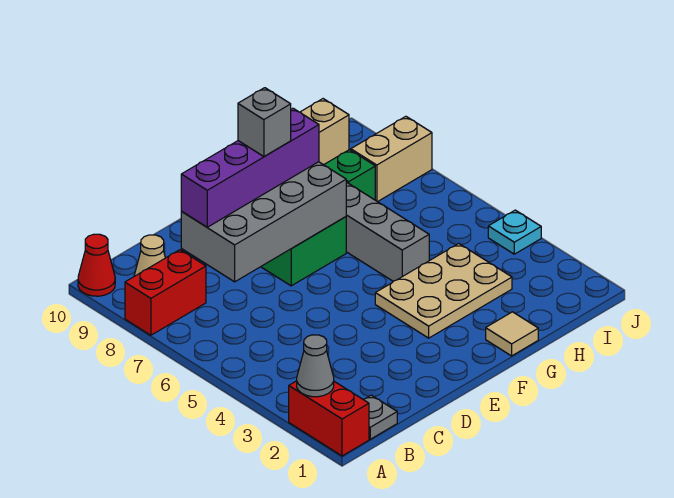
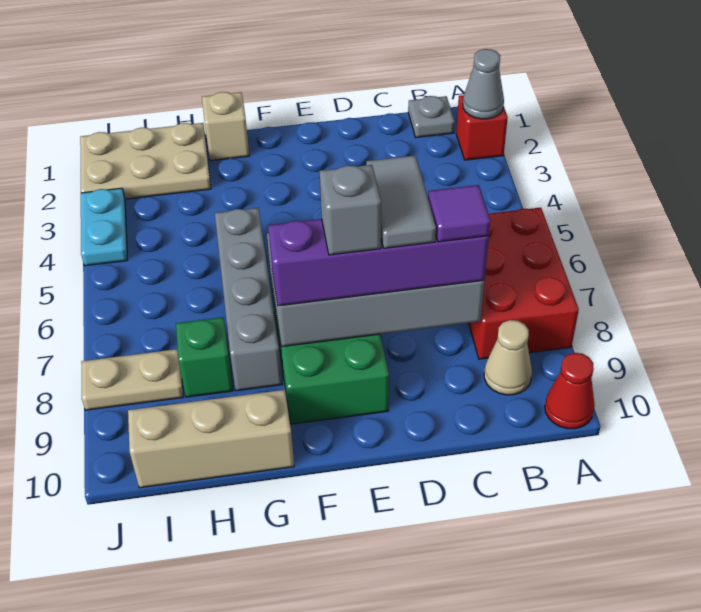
red brick A1:A2 level 1 -> red brick A2 level 1
red brick A8:B8 level 1 -> red brick A6:B8 level 1
none -> purple tile C8 level 4
none -> grey tile D7:D8 level 4
tan plate F3:H4 level 1 -> tan plate H1:J2 level 1
tan tile G1 level 1 -> tan brick G1 level 1
tan brick I8:J8 level 1 -> tan plate I8:J8 level 1
cyan plate J4 level 1 -> cyan plate J3:J4 level 1

